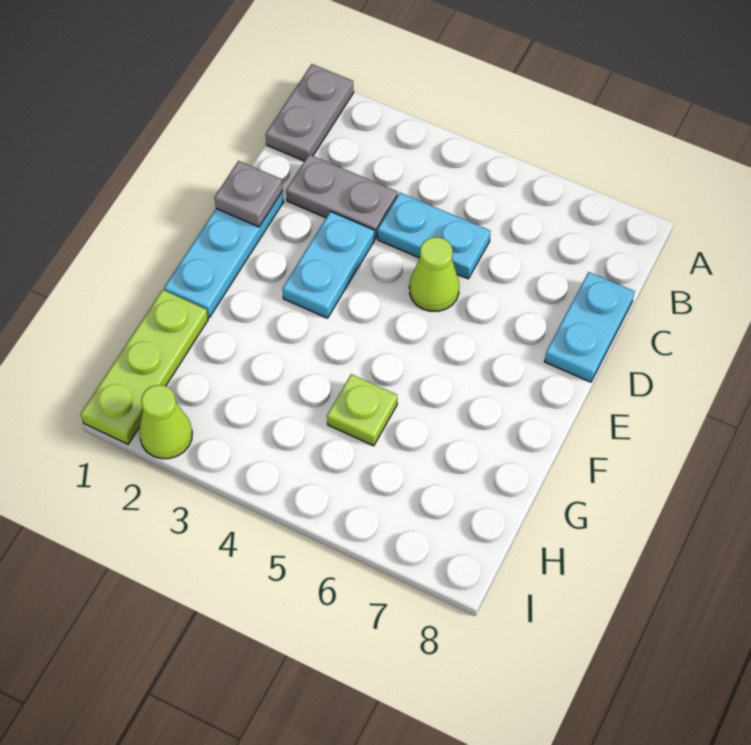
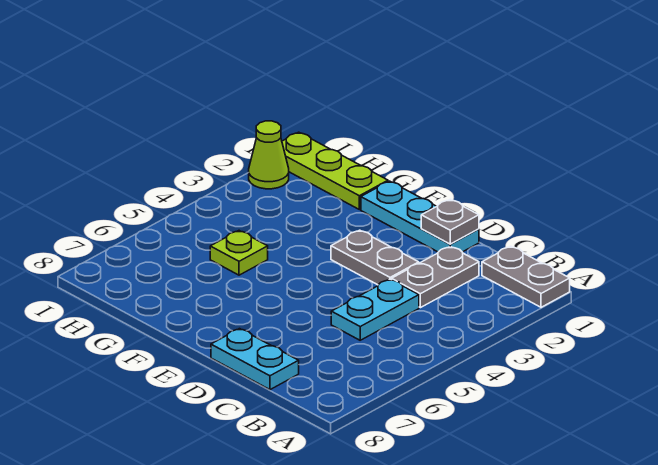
cyan plate D3:E3 level 1 -> grey plate D3:E3 level 1
lime cone D5 level 1 -> none

